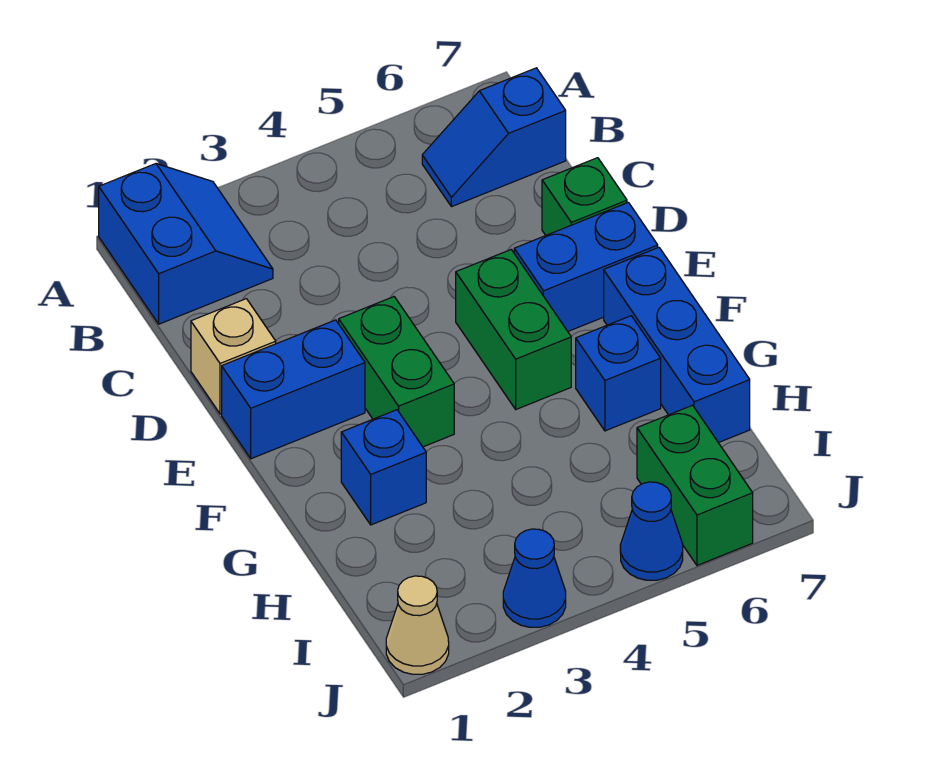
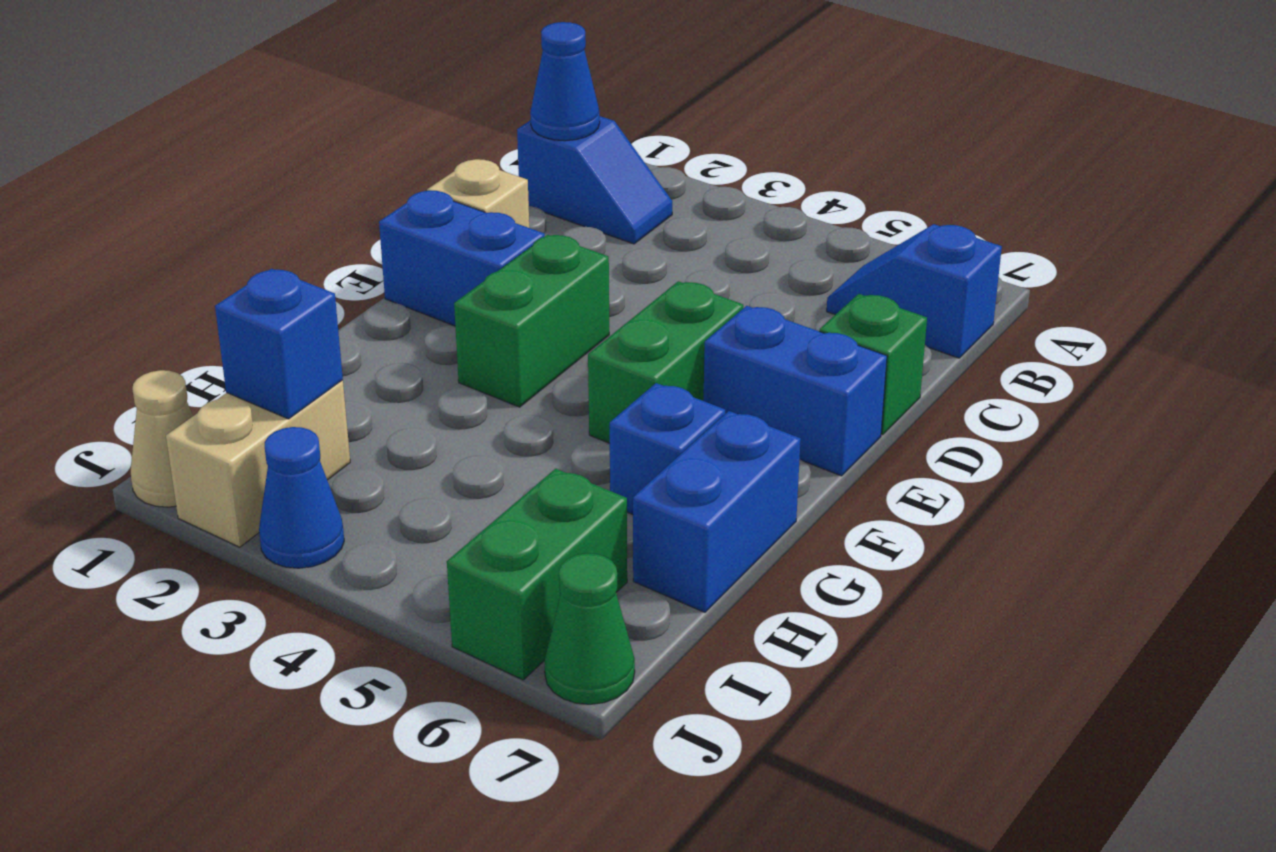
blue slope A1:B2 level 1 top 1 -> blue slope B1:B2 level 1 top 1
blue brick F7:H7 level 1 -> blue brick G7:H7 level 1
blue brick G2 level 1 -> blue brick I2 level 2
none -> tan brick I2:J2 level 1
blue cone J5 level 1 -> blue cone B1 level 2
none -> green cone J7 level 1

